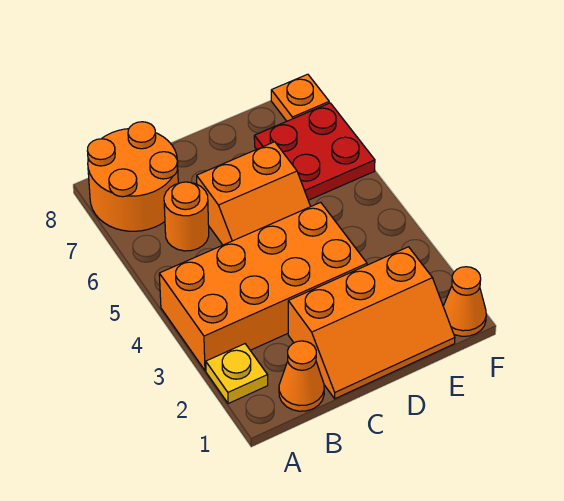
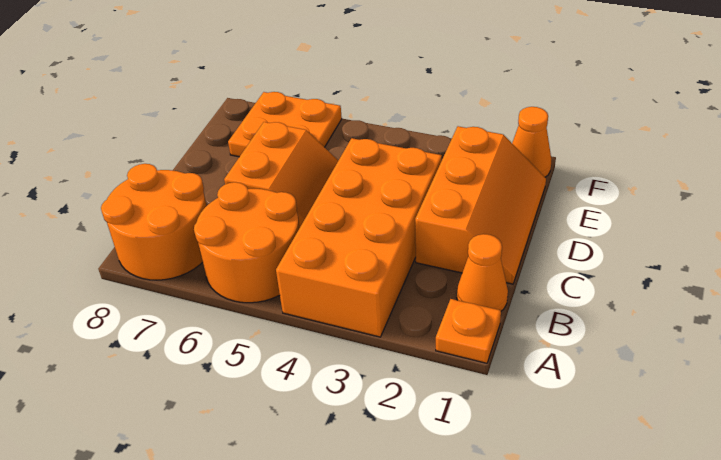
yellow plate A2 level 1 -> none
orange round brick B6 level 1 -> orange round brick A5:B6 level 1
red plate E6:F7 level 1 -> orange plate E6:F7 level 1
orange plate F8 level 1 -> orange plate A1 level 1

